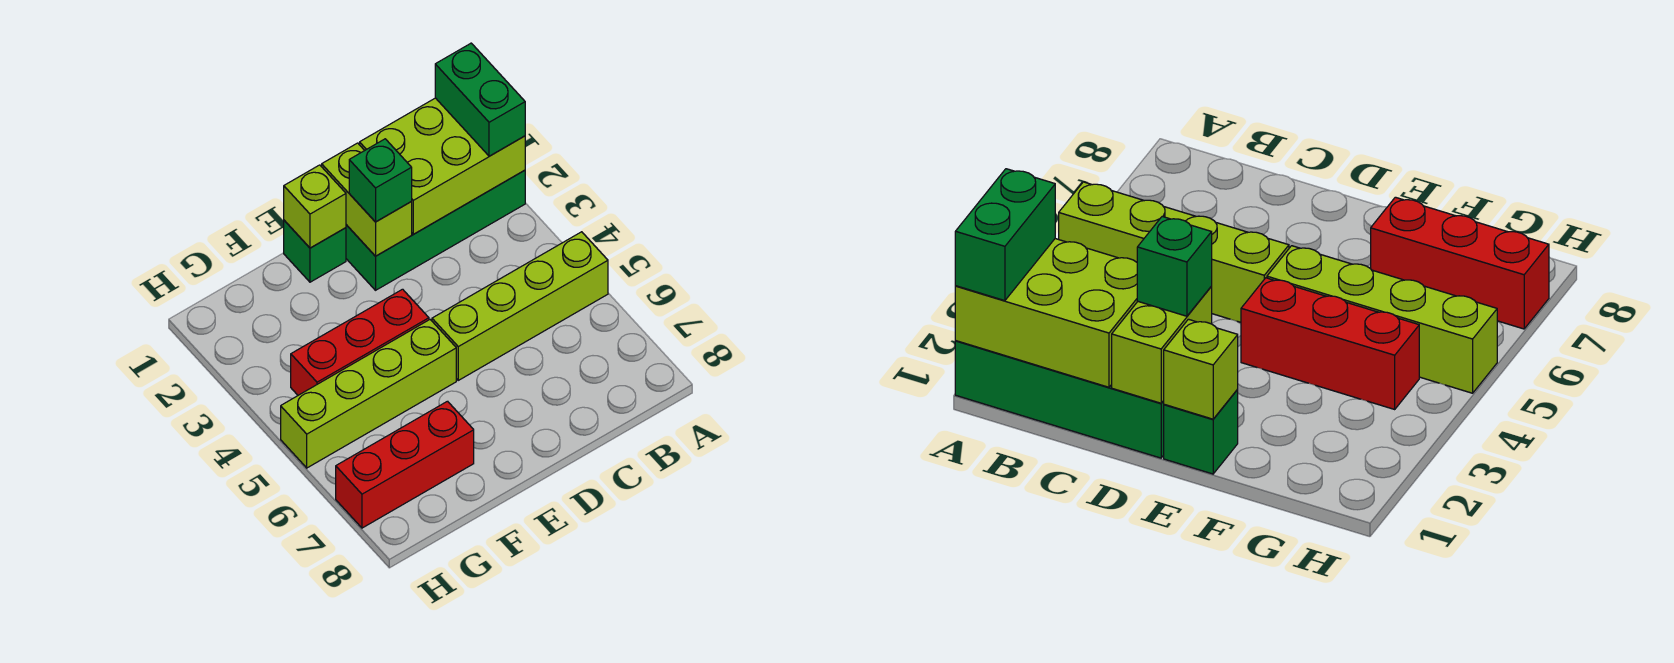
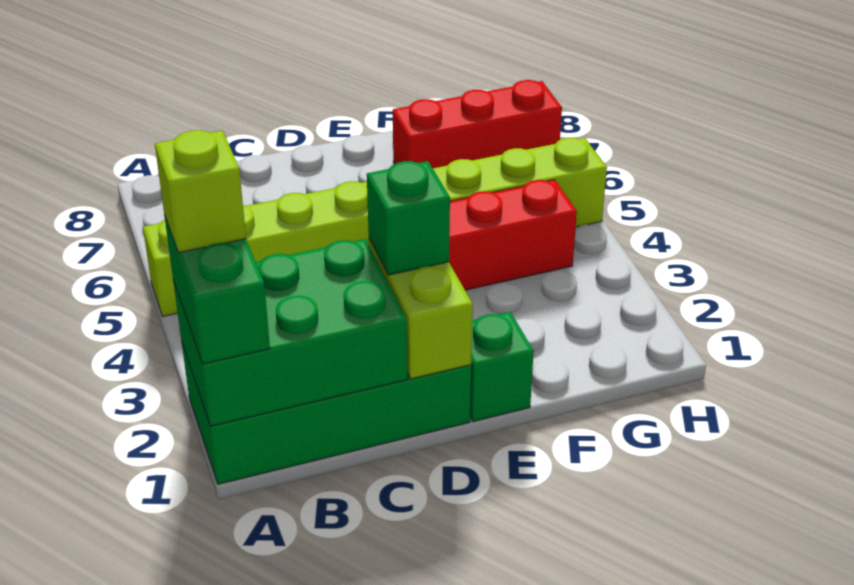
lime brick A1:C2 level 2 -> green brick A1:C2 level 2
lime brick E1 level 2 -> lime brick A2 level 4

